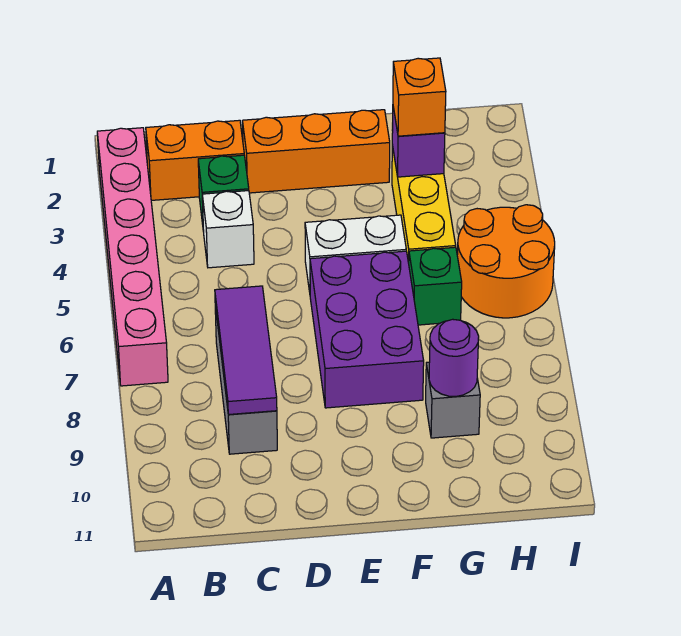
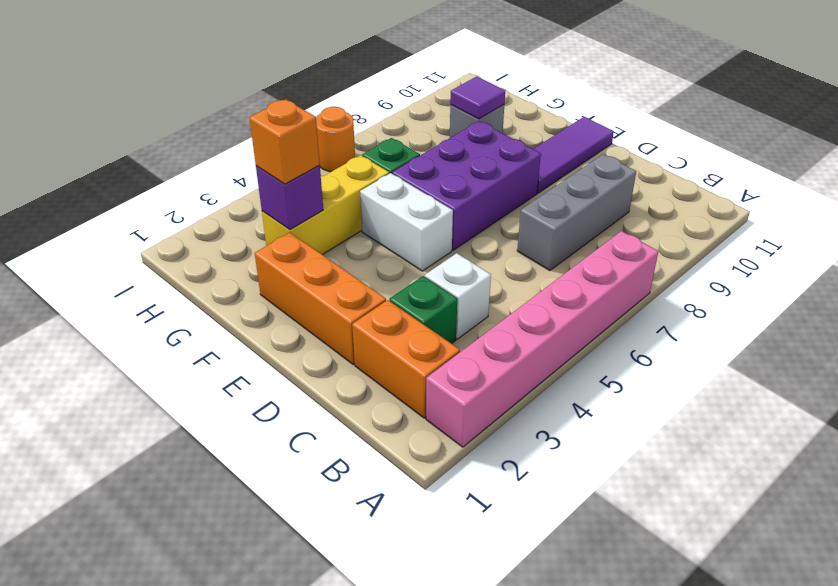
purple tile C7:C9 level 2 -> purple tile E9:E11 level 1
purple round brick G9 level 2 -> purple tile G9 level 2
orange round brick H5:I6 level 1 -> orange round brick I6 level 1

